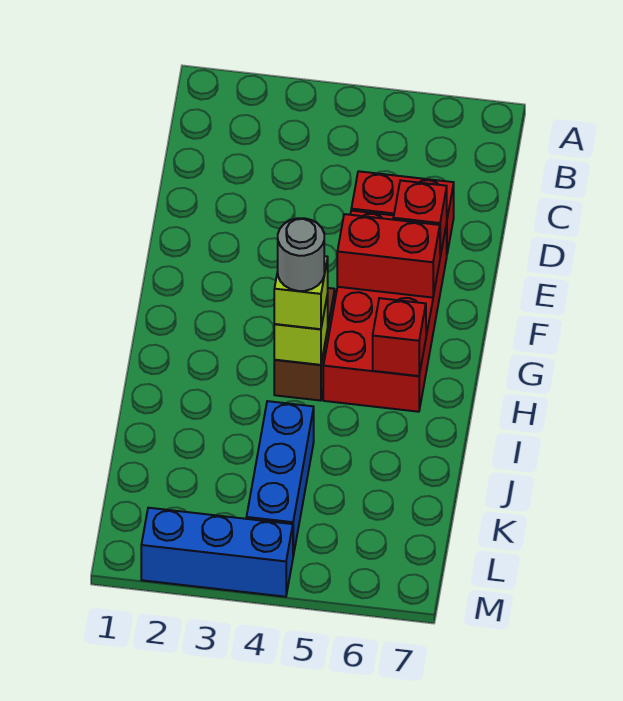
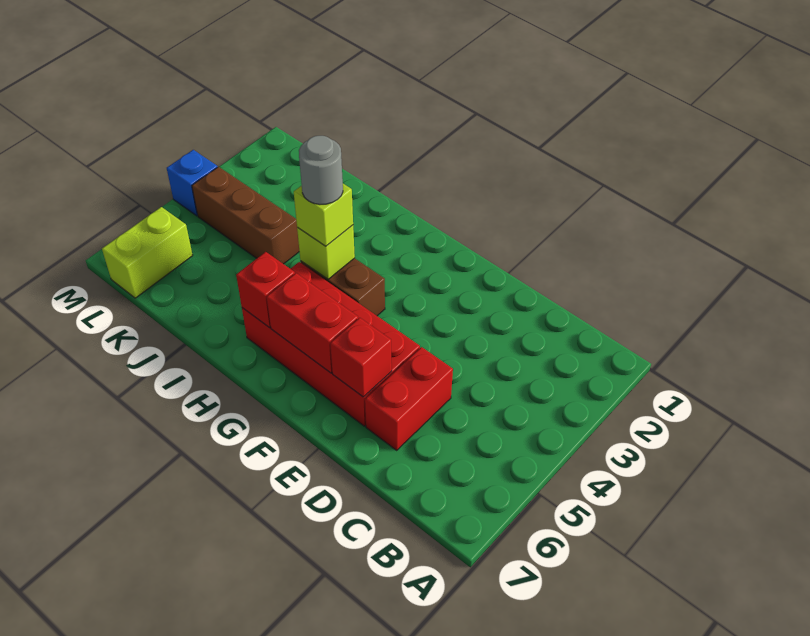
red brick F5:F6 level 2 -> red brick F6:G6 level 2
blue brick J4:L4 level 1 -> brown brick J4:L4 level 1
none -> lime brick L6:L7 level 1
blue brick M2:M4 level 1 -> blue brick M4 level 1

